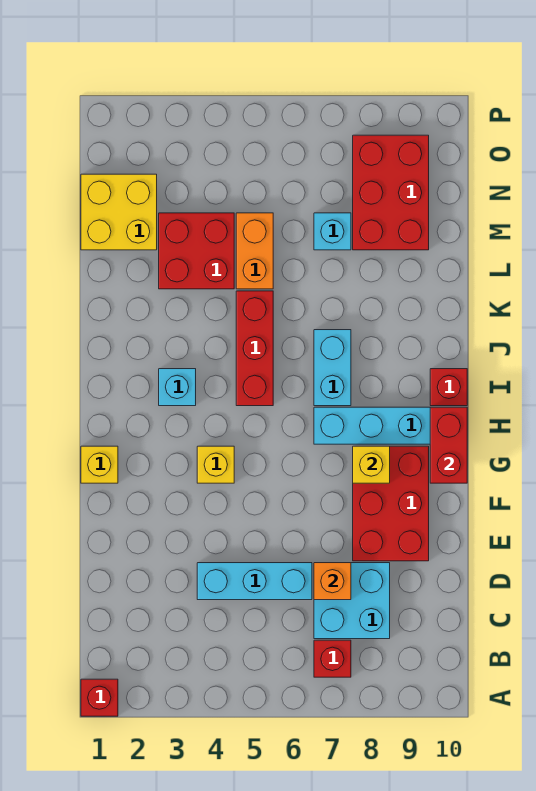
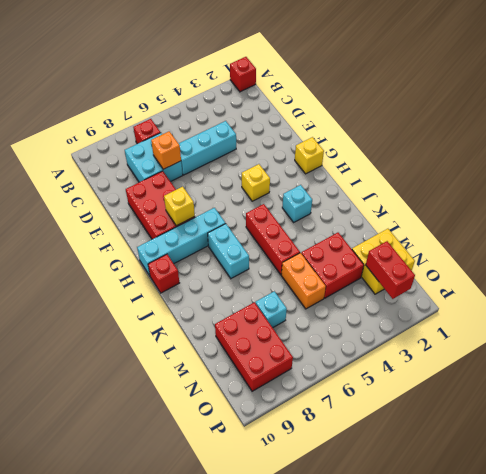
red brick G10:H10 level 2 -> red brick N2:O2 level 2

